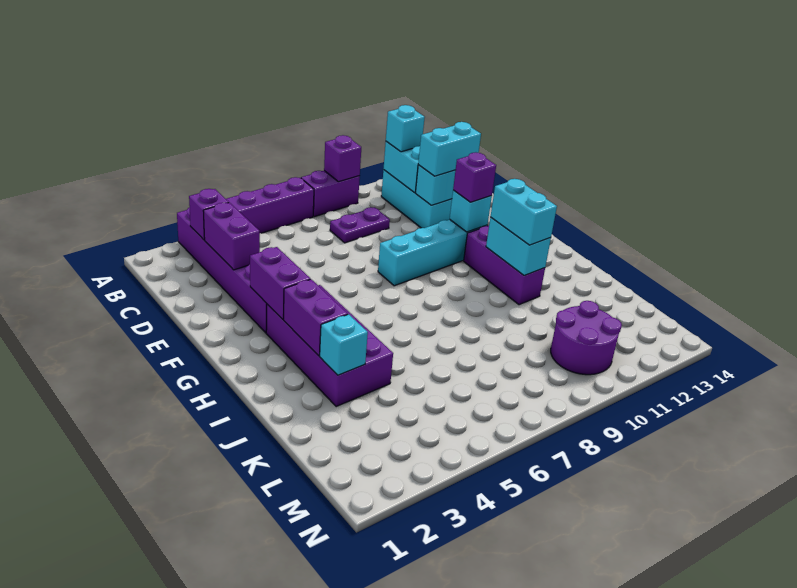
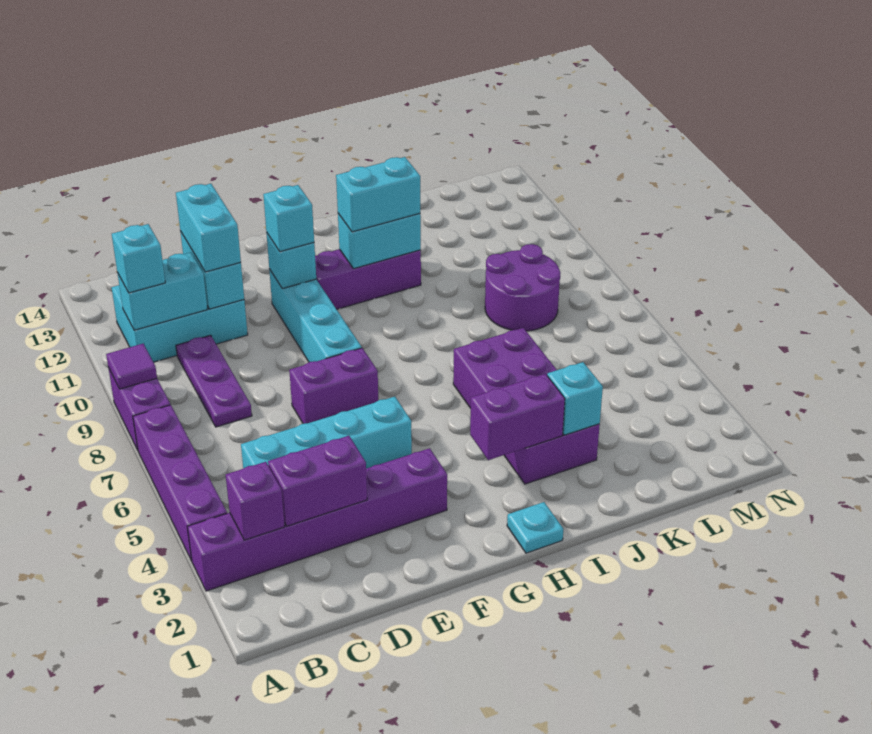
purple brick A9 level 2 -> purple tile A9 level 2
none -> cyan brick C5:F5 level 1
purple plate C8:C9 level 1 -> purple plate C8:C10 level 1
purple brick F3:G3 level 2 -> purple brick E7:F7 level 1
purple brick F11 level 3 -> cyan brick F11 level 3
purple brick G3:J4 level 1 -> purple brick I3:J6 level 1
none -> cyan plate H1 level 1
purple round brick L10:M11 level 1 -> purple round brick K8:L9 level 1

